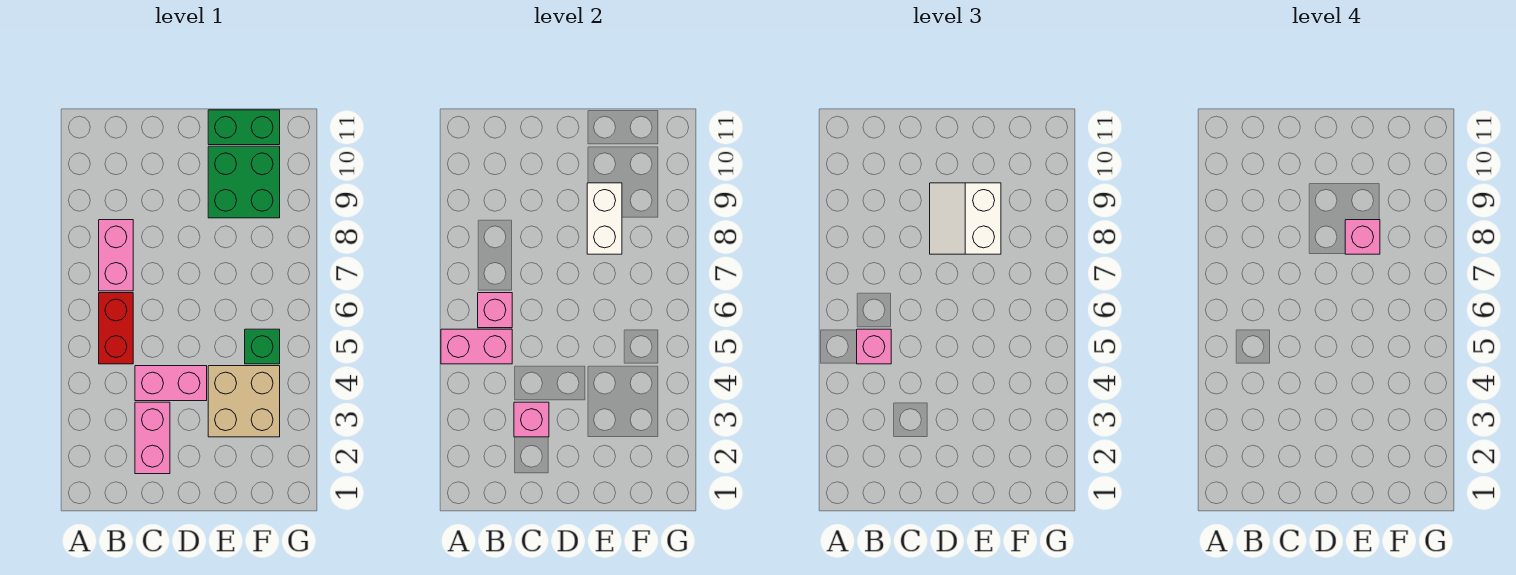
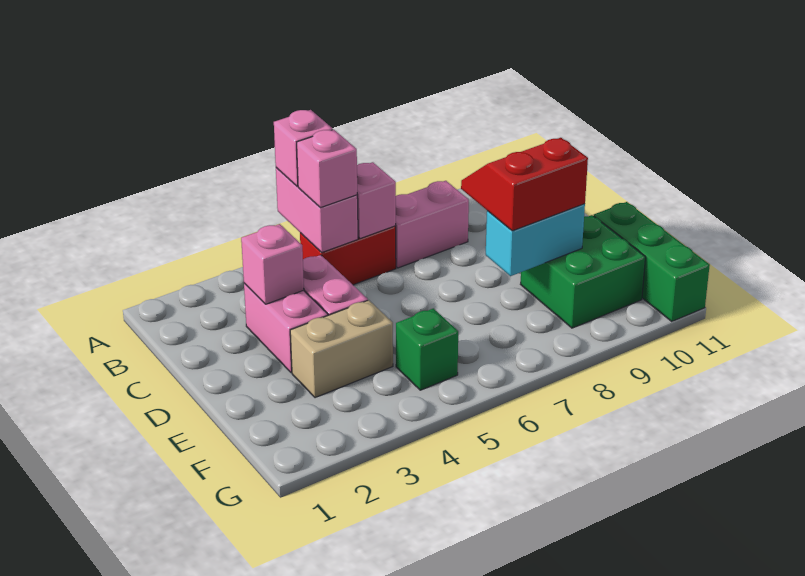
pink brick C2:C3 level 1 -> pink brick C3:D3 level 1
white slope D8:E9 level 3 top E -> red slope D8:E9 level 3 top E
tan brick E3:F4 level 1 -> tan brick E3:E4 level 1
white brick E8:E9 level 2 -> cyan brick E8:E9 level 2
pink brick E8 level 4 -> pink brick A5 level 3
green brick E11:F11 level 1 -> green brick E11:G11 level 1

